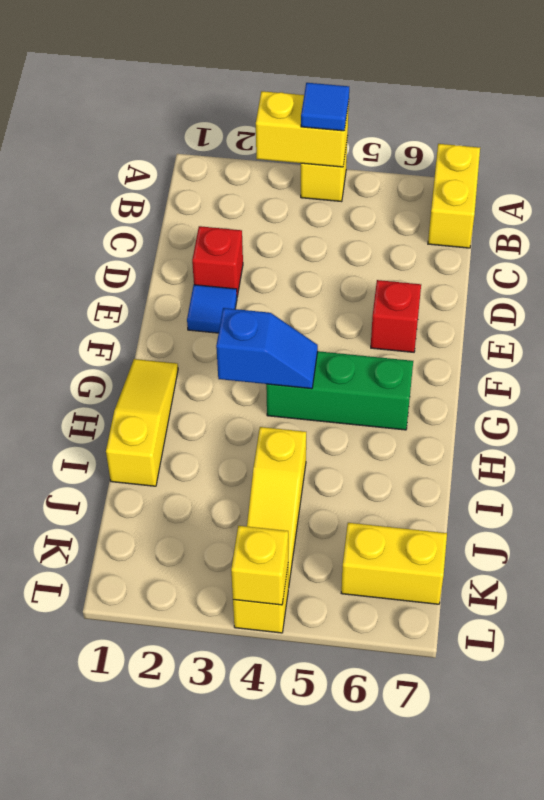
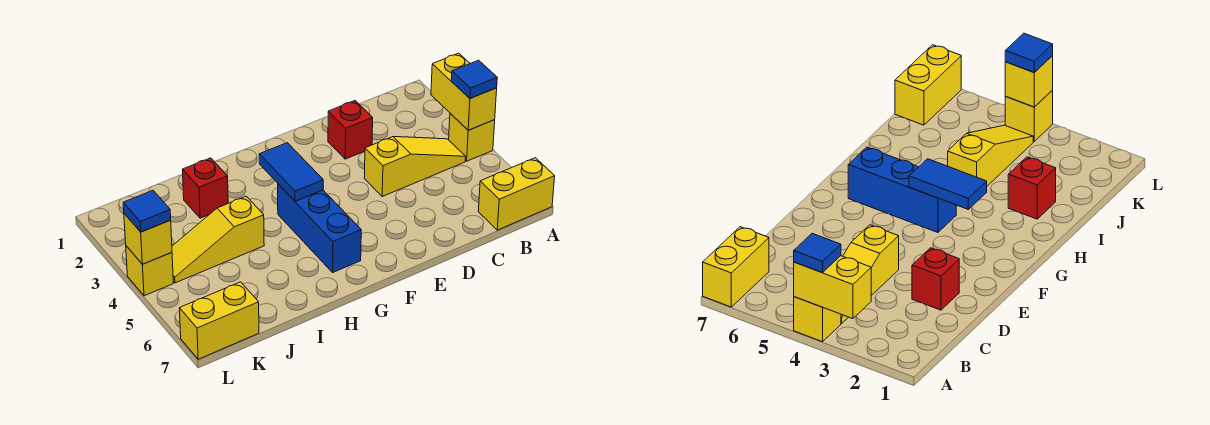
blue tile E2 level 1 -> blue tile L4 level 3
red brick E6 level 1 -> red brick I2 level 1
yellow slope G1:I1 level 1 top I -> yellow slope B4:D4 level 1 top D
blue slope G3:G4 level 2 top 3 -> blue tile G3:G4 level 2
green brick G4:G6 level 1 -> blue brick G4:G6 level 1
yellow brick K6:K7 level 1 -> yellow brick K7:L7 level 1

